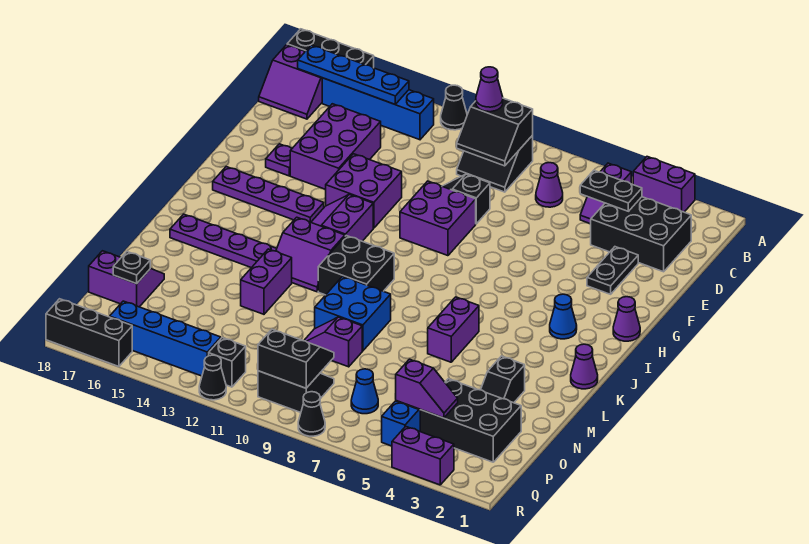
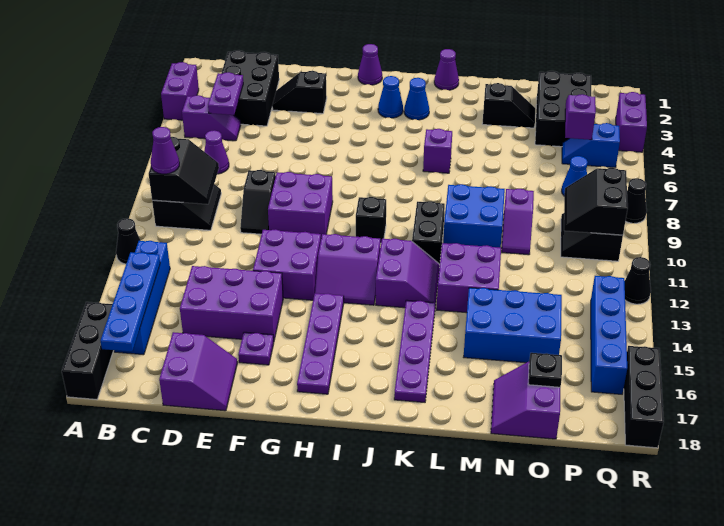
purple slope B17:C18 level 1 top B -> purple slope D17:E18 level 1 top D
black plate C4:C5 level 2 -> purple plate C4:C5 level 2
black plate E3:F3 level 1 -> black slope E3:F3 level 1 top F
none -> blue cone J3 level 1
black brick J10:K11 level 1 -> black brick K10:K11 level 1
purple brick K6:L6 level 1 -> purple brick K6 level 1
purple brick L13:M13 level 1 -> purple brick L12:M13 level 1
none -> blue brick M14:O15 level 1
black brick Q12 level 1 -> black brick I10 level 1

